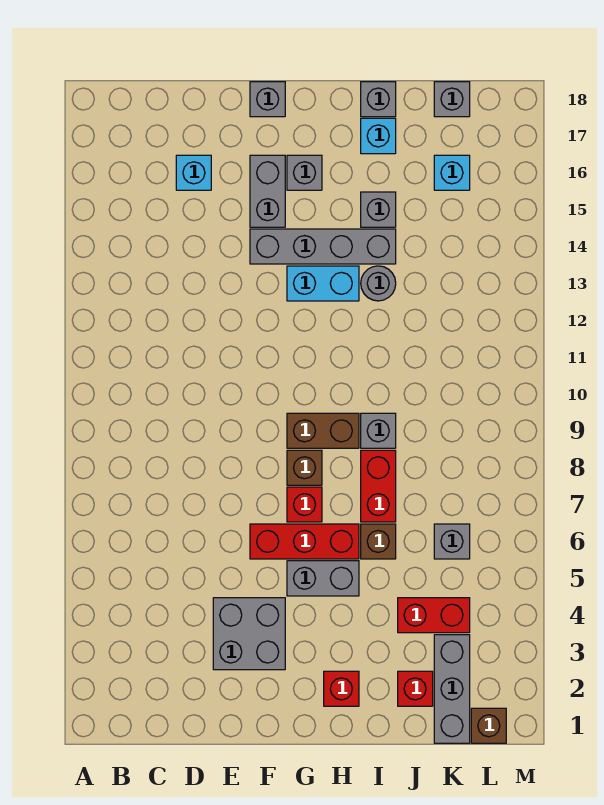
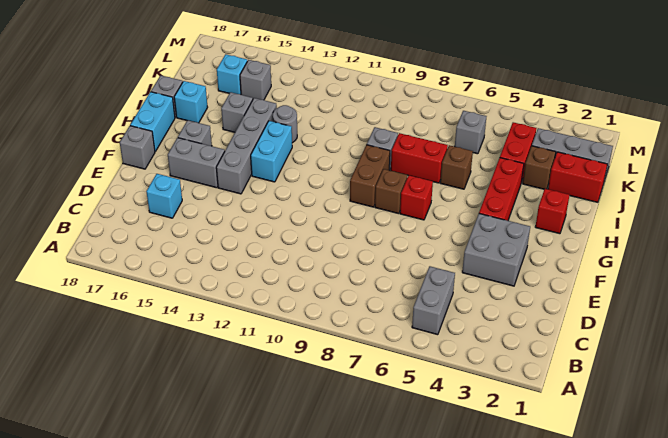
red brick F6:H6 level 1 -> red brick G4:I4 level 1
grey brick G5:H5 level 1 -> grey brick B5:C5 level 1
none -> cyan brick G18:H18 level 1
red brick J2 level 1 -> red brick J1:J2 level 1
grey brick K18 level 1 -> grey brick K15 level 1
brown brick L1 level 1 -> brown brick J3 level 1

